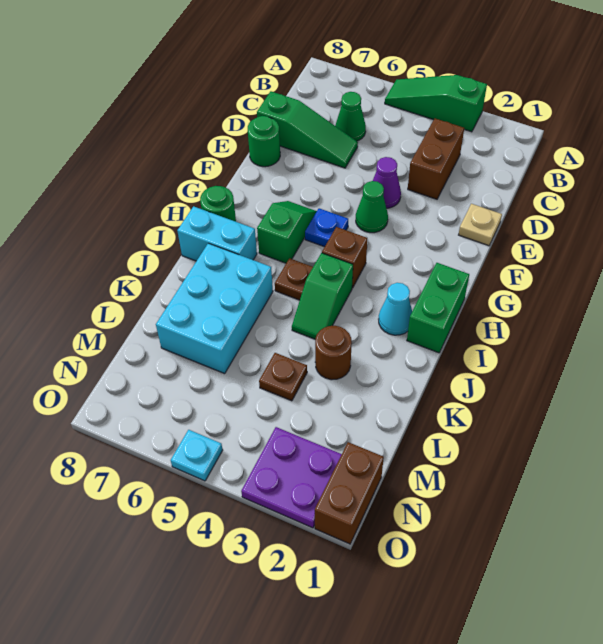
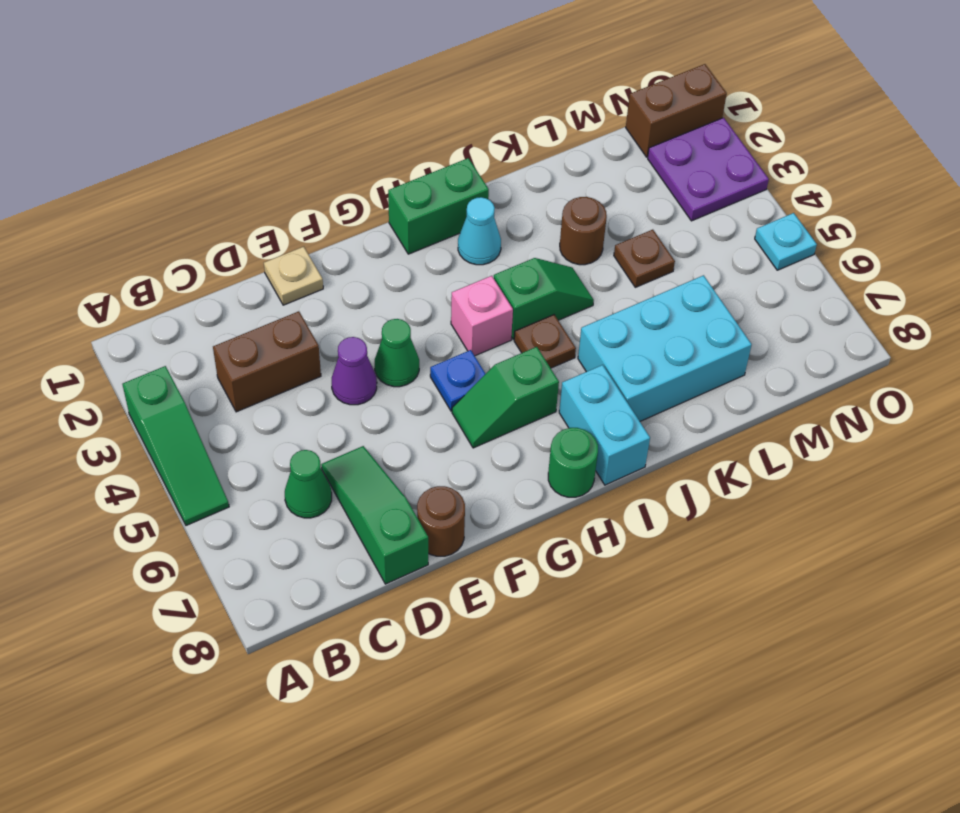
green round brick E8 level 1 -> brown round brick E8 level 1
brown brick H4 level 1 -> pink brick H4 level 1

